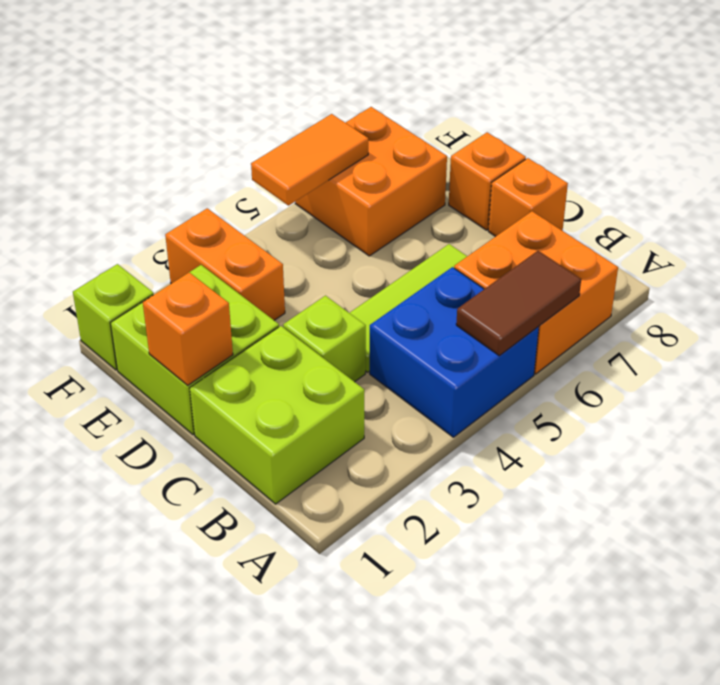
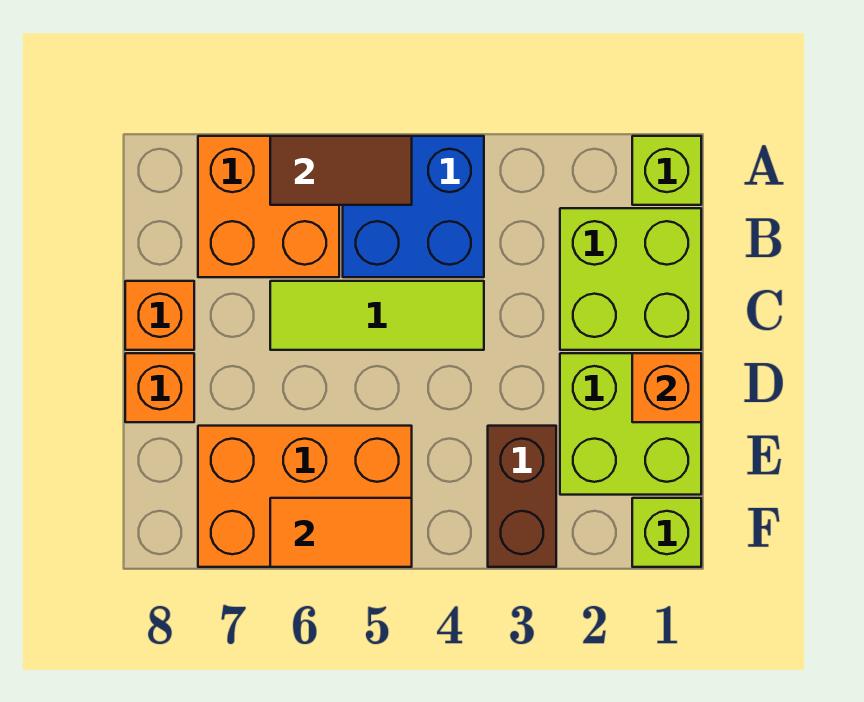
lime brick C3 level 1 -> lime brick A1 level 1
orange brick E3:F3 level 1 -> brown brick E3:F3 level 1
orange brick E6:F7 level 1 -> orange brick E5:F7 level 1

